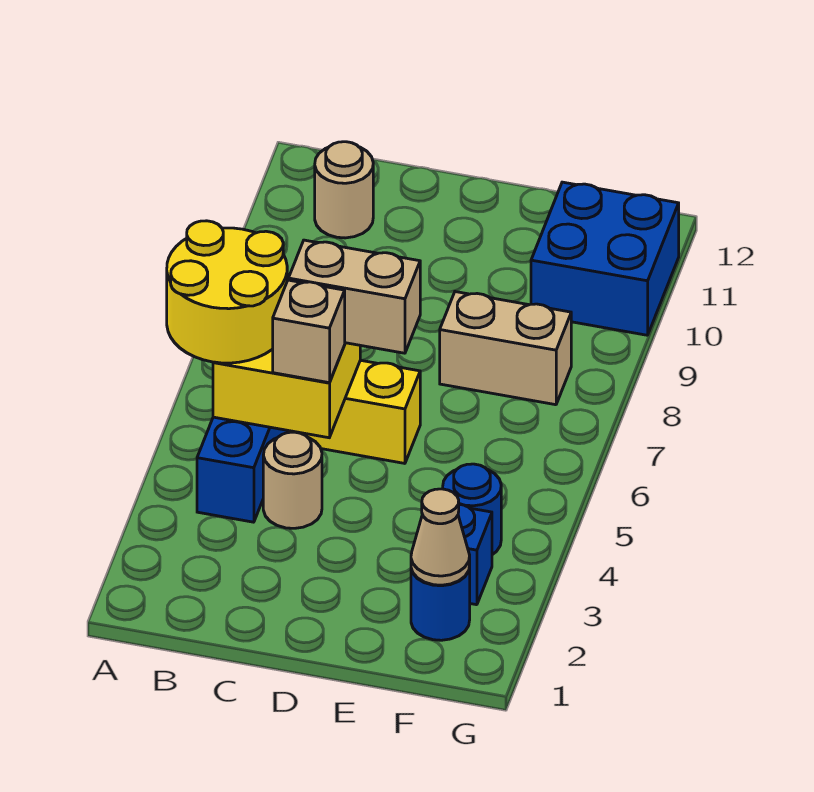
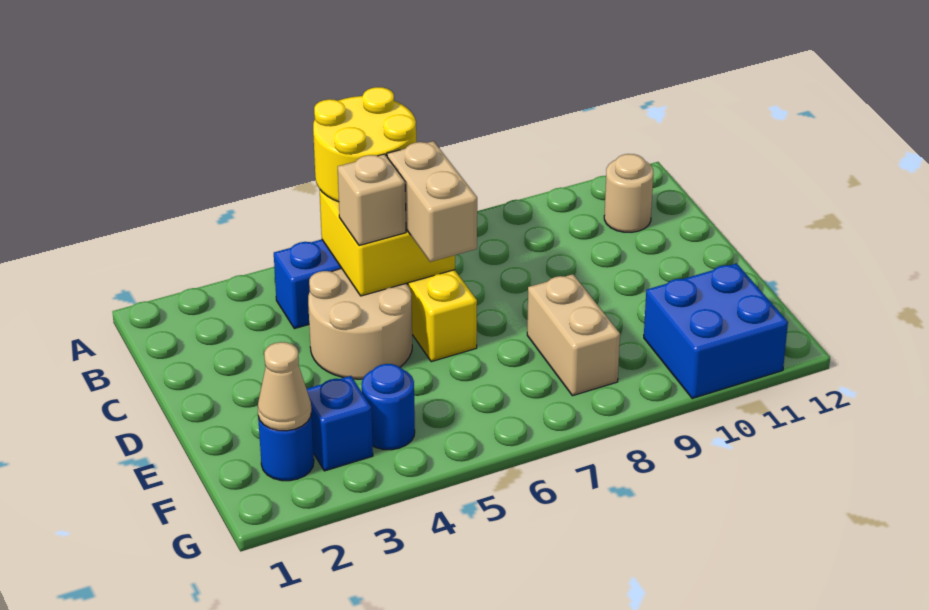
tan round brick C4 level 1 -> tan round brick C4:D5 level 1

